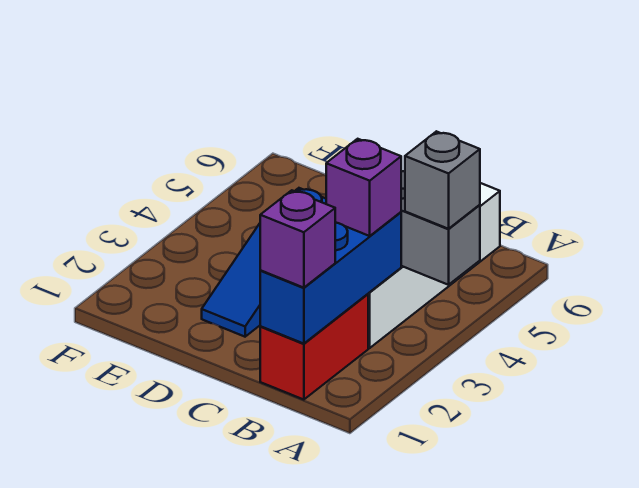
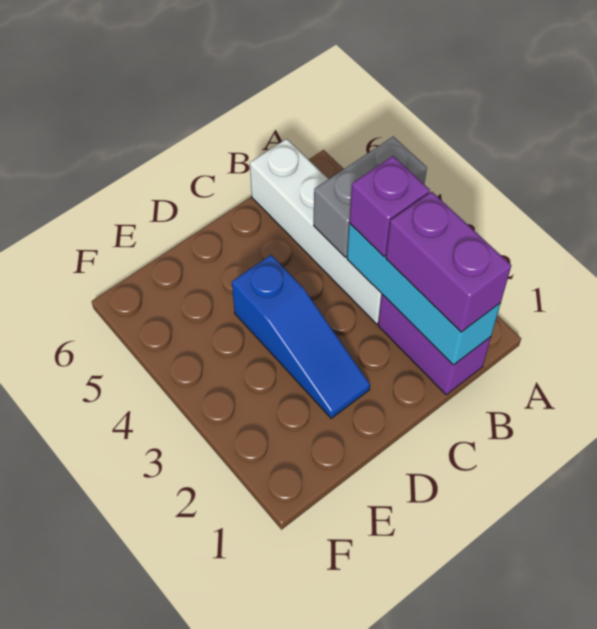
grey brick A4 level 3 -> none
red brick B1:B2 level 1 -> purple brick B1:B2 level 1
blue brick B1:B3 level 2 -> cyan brick B1:B3 level 2
purple brick B1 level 3 -> purple brick B1:B2 level 3

